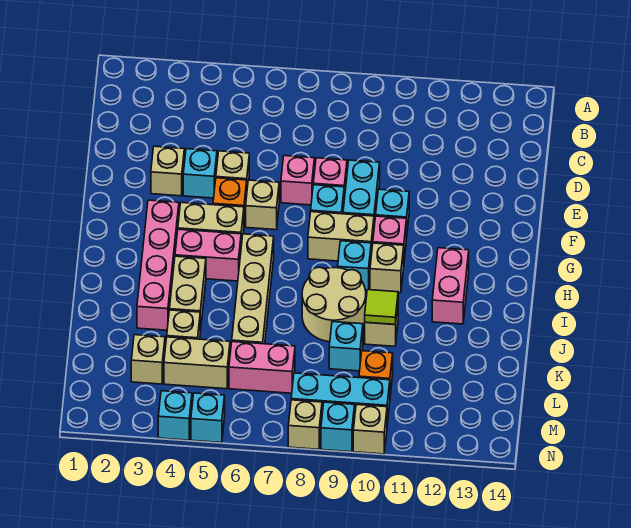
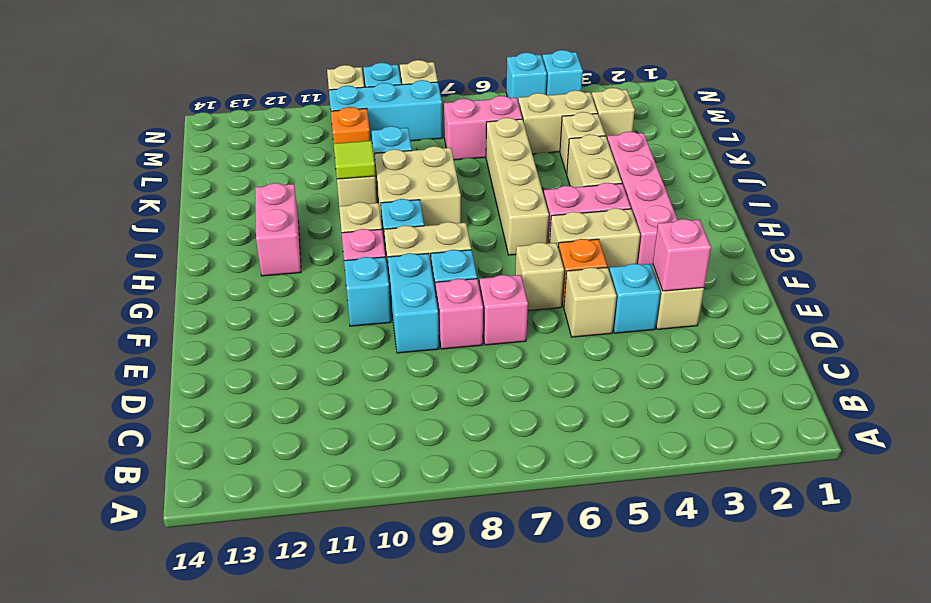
none -> pink brick E3 level 2
tan round brick I8:J9 level 1 -> tan brick I8:J9 level 1

